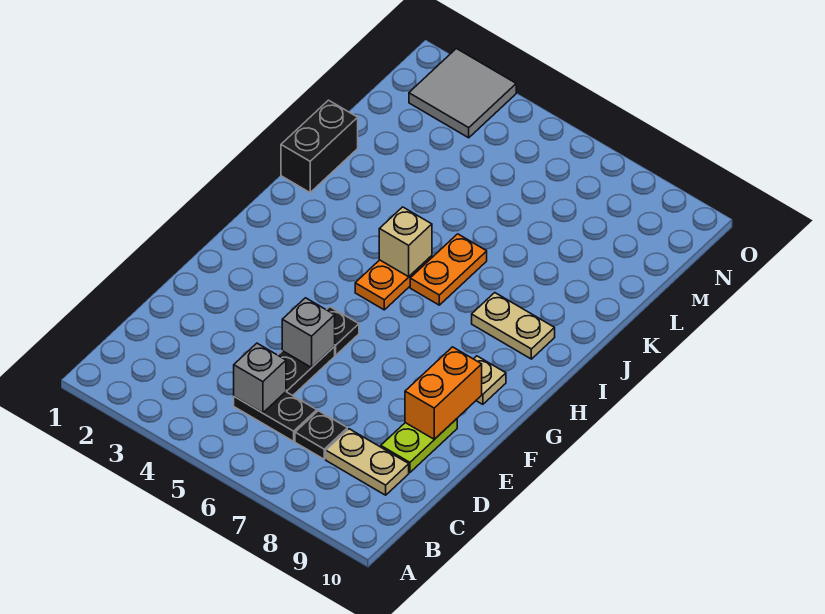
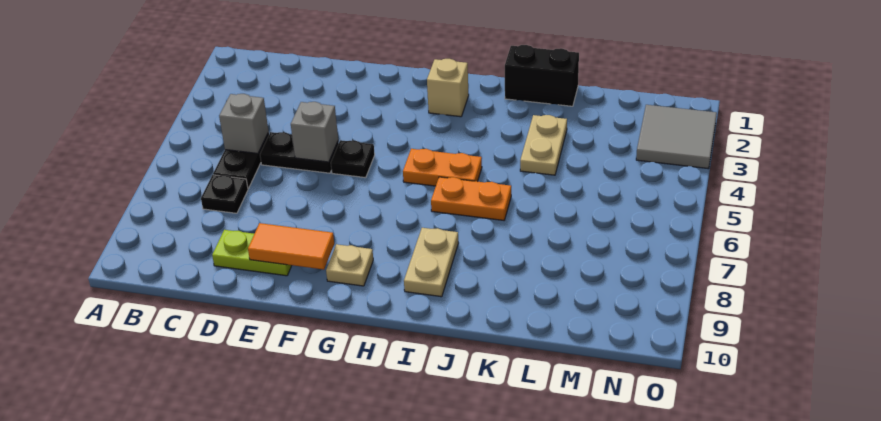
tan plate C8:C9 level 1 -> tan plate K3:K4 level 1
orange brick E9:F9 level 2 -> orange tile E9:F9 level 2
tan brick I5 level 2 -> tan brick H2 level 1

